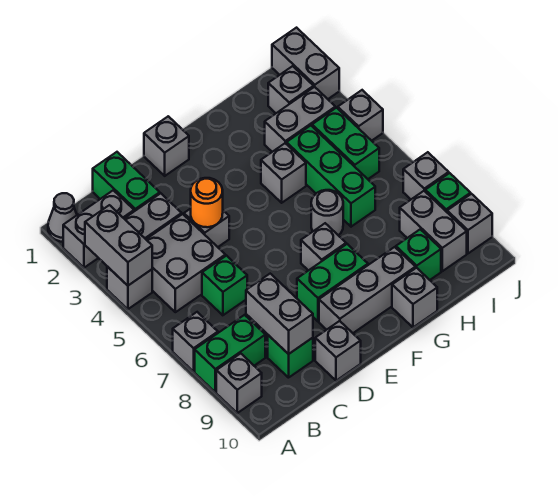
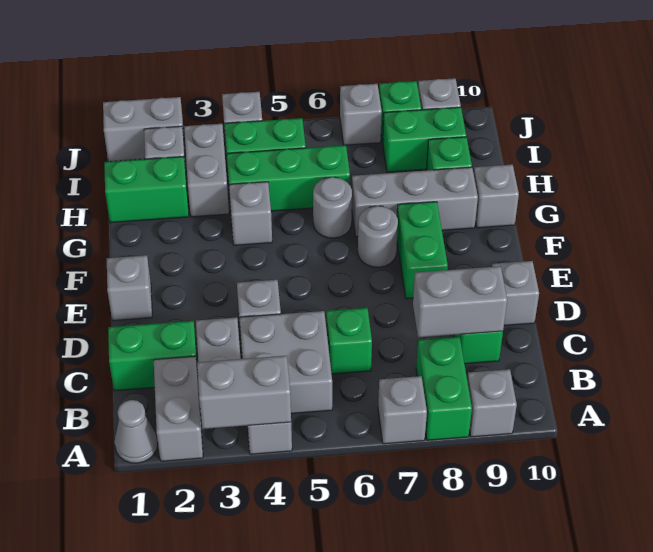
orange round brick D4 level 2 -> none
grey brick E9:G9 level 1 -> grey brick G7:G9 level 1
grey brick F7 level 1 -> grey round brick F7 level 1
none -> green brick H1:H2 level 1
grey brick I8:I9 level 1 -> green brick I8:I9 level 1

